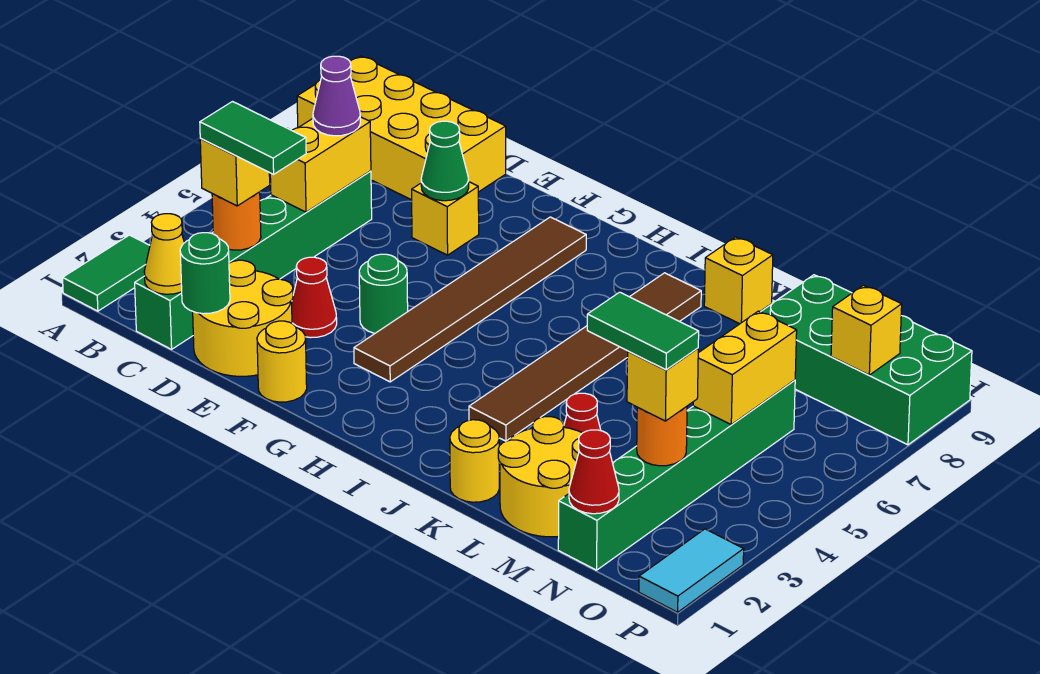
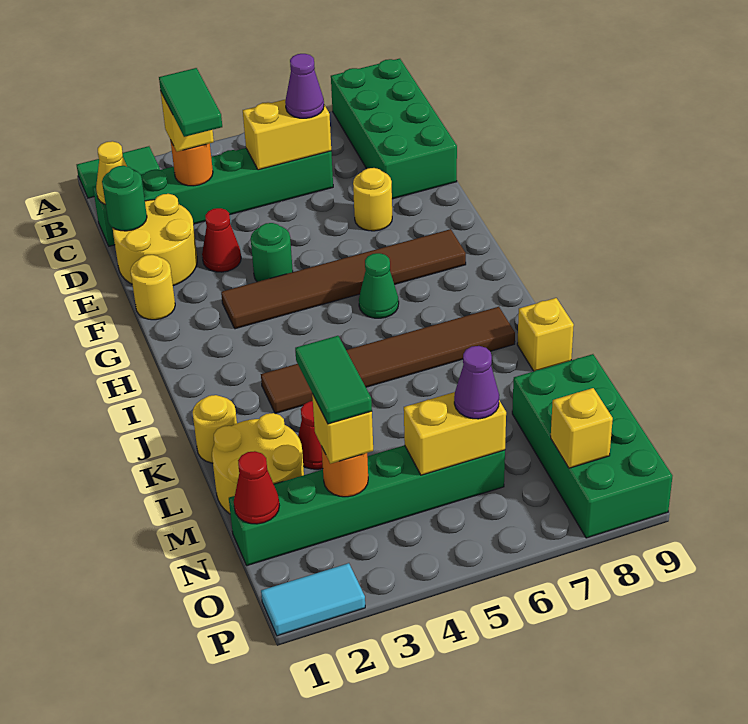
yellow brick A8:D9 level 1 -> green brick A8:D9 level 1
yellow brick E7 level 1 -> yellow round brick E7 level 1
green cone E7 level 2 -> green cone H6 level 1
none -> purple cone N6 level 3

